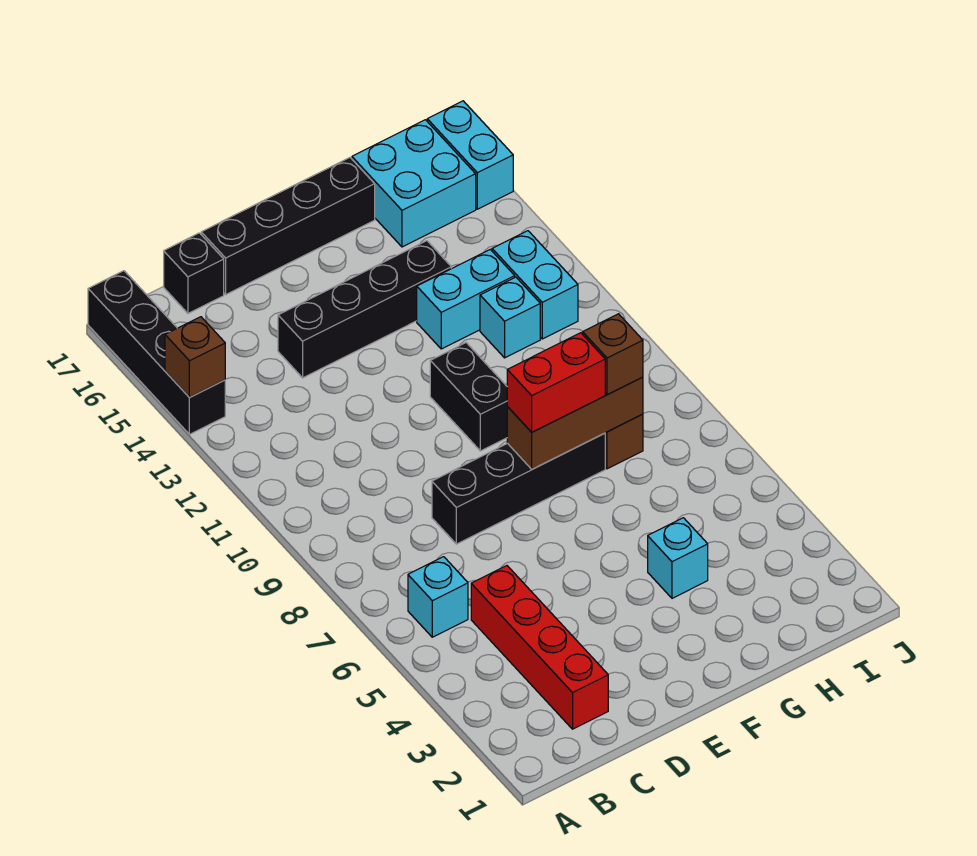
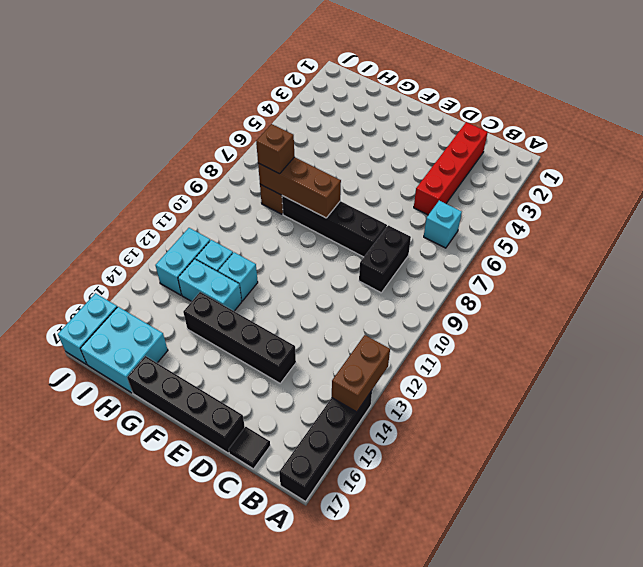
brown brick A14 level 2 -> brown brick A13:A14 level 2
black brick C17 level 1 -> black tile C17 level 1
red brick F8:G8 level 3 -> none
black brick F10:F11 level 1 -> black brick C8:C9 level 1
cyan brick G4 level 1 -> cyan brick G12 level 1

